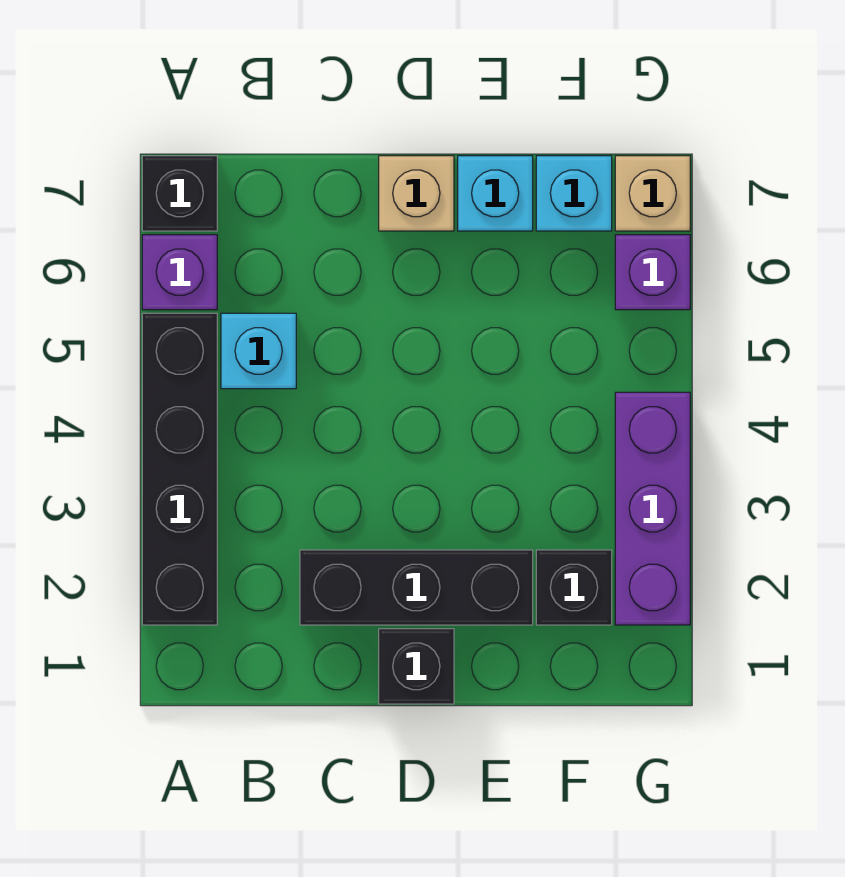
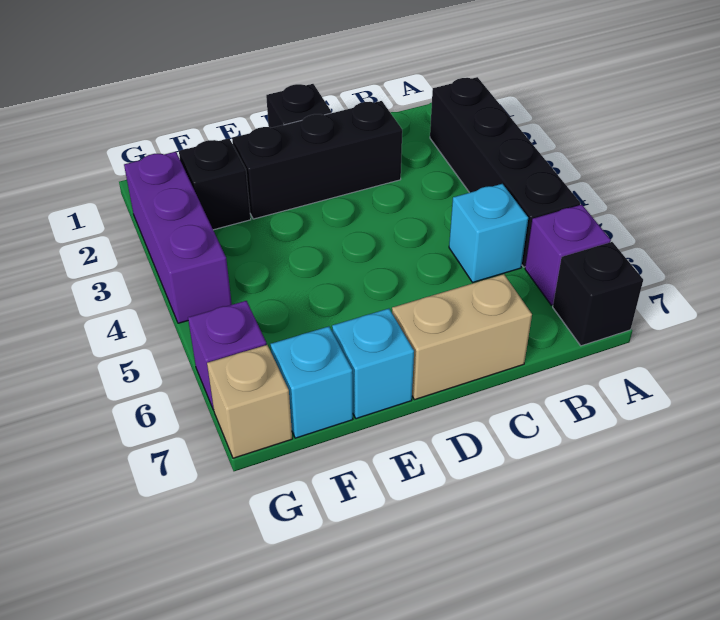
tan brick D7 level 1 -> tan brick C7:D7 level 1

